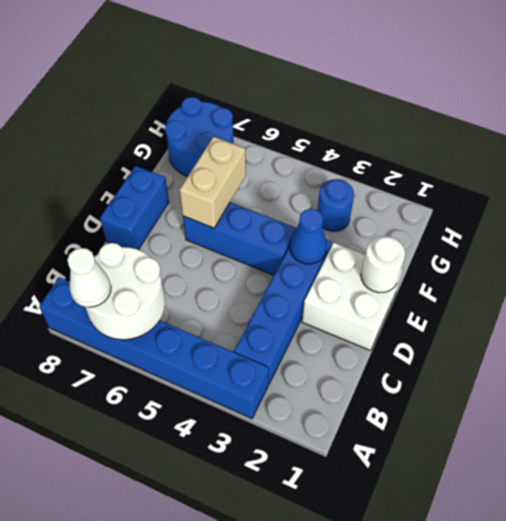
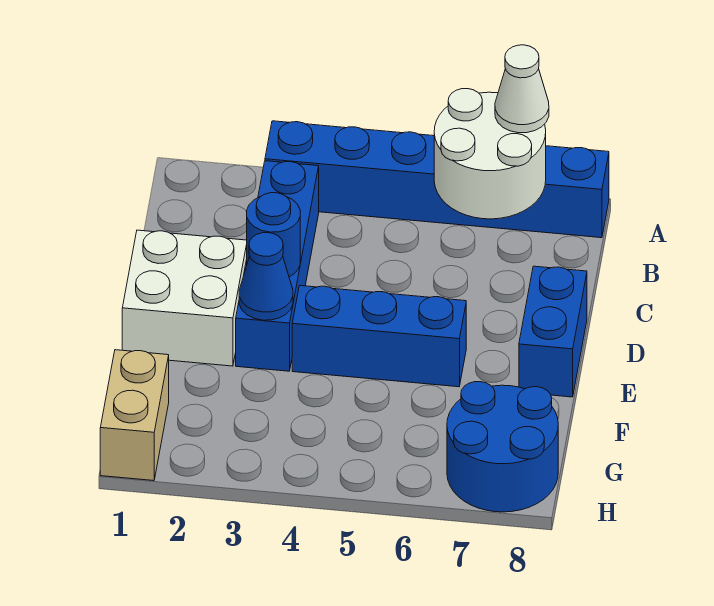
white round brick E1 level 2 -> none
tan brick E6:F6 level 2 -> tan brick G1:H1 level 1
blue round brick G3 level 1 -> blue round brick D3 level 2

